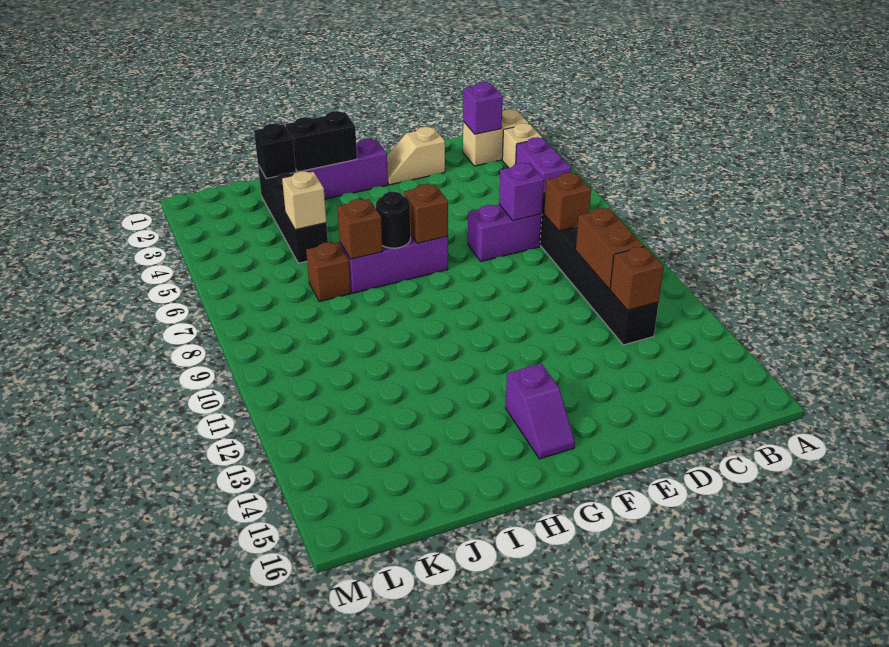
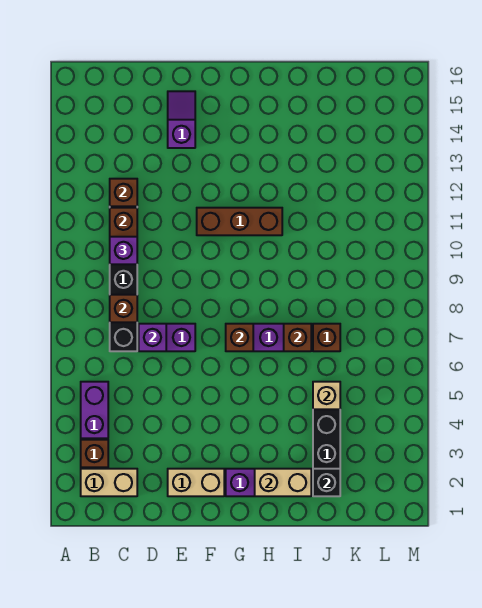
tan brick B3 level 1 -> brown brick B3 level 1
purple brick C2 level 2 -> purple brick C10 level 3
tan slope E2:F2 level 1 top E -> tan brick E2:F2 level 1
none -> brown brick F11:H11 level 1
purple slope G14:G15 level 1 top 14 -> purple slope E14:E15 level 1 top 14
black brick H2:I2 level 2 -> tan brick H2:I2 level 2
black round brick H7 level 2 -> none

